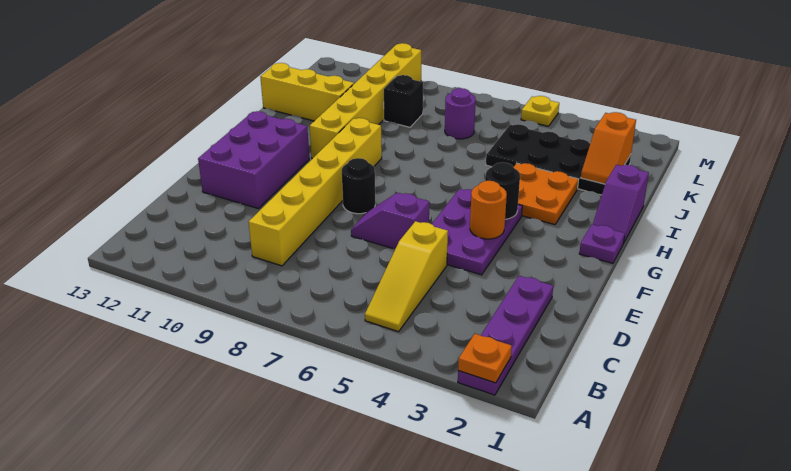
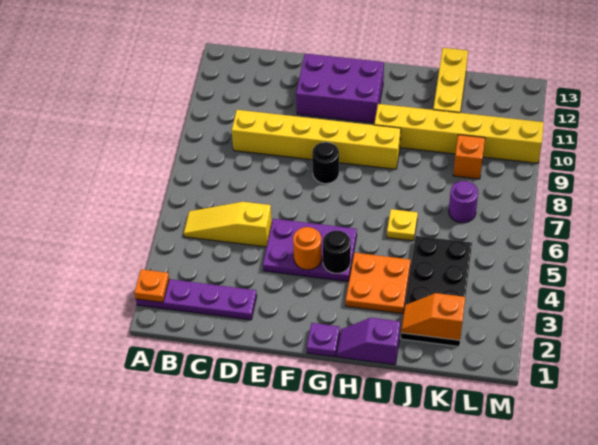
purple slope E6:E7 level 1 top 6 -> none
black brick K9 level 1 -> orange brick K9 level 1
yellow plate M5 level 1 -> yellow plate I6 level 1

